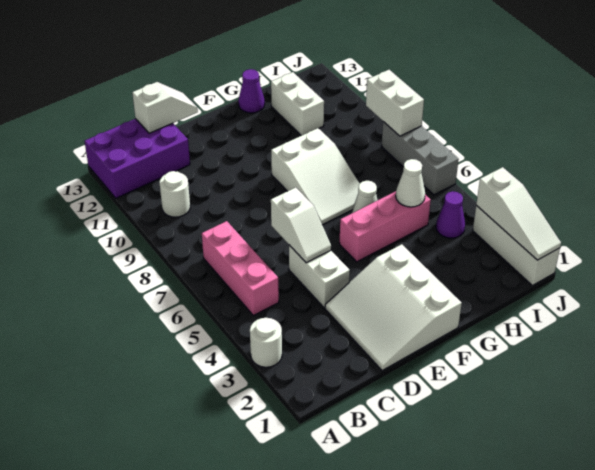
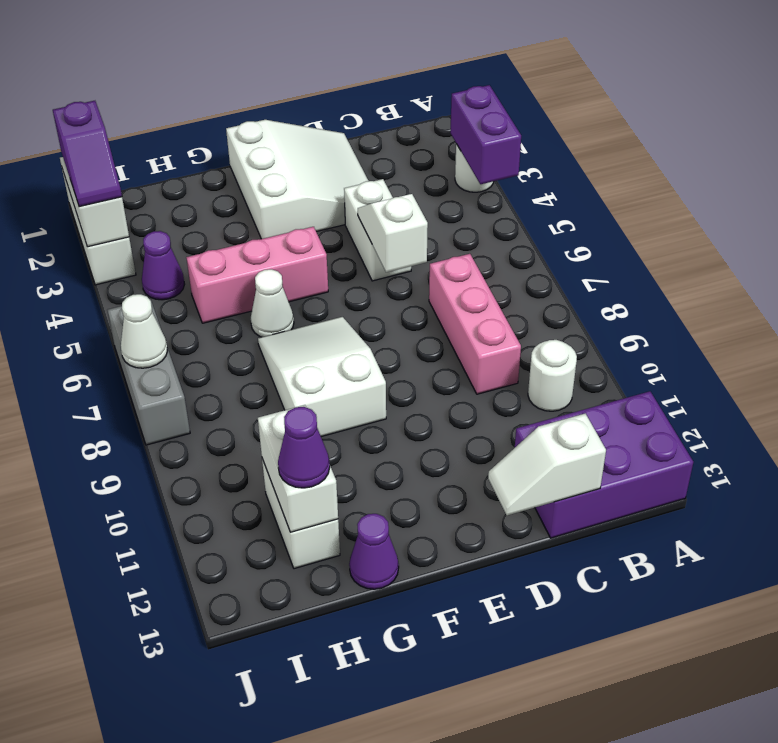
none -> purple brick A3:A4 level 2
pink brick B5:B7 level 1 -> pink brick C7:C9 level 1
white cone H5 level 2 -> white cone J7 level 2
none -> purple cone H12 level 3
none -> purple slope J2:J3 level 3 top 2
white brick J8:J9 level 2 -> white brick H11:H12 level 2

